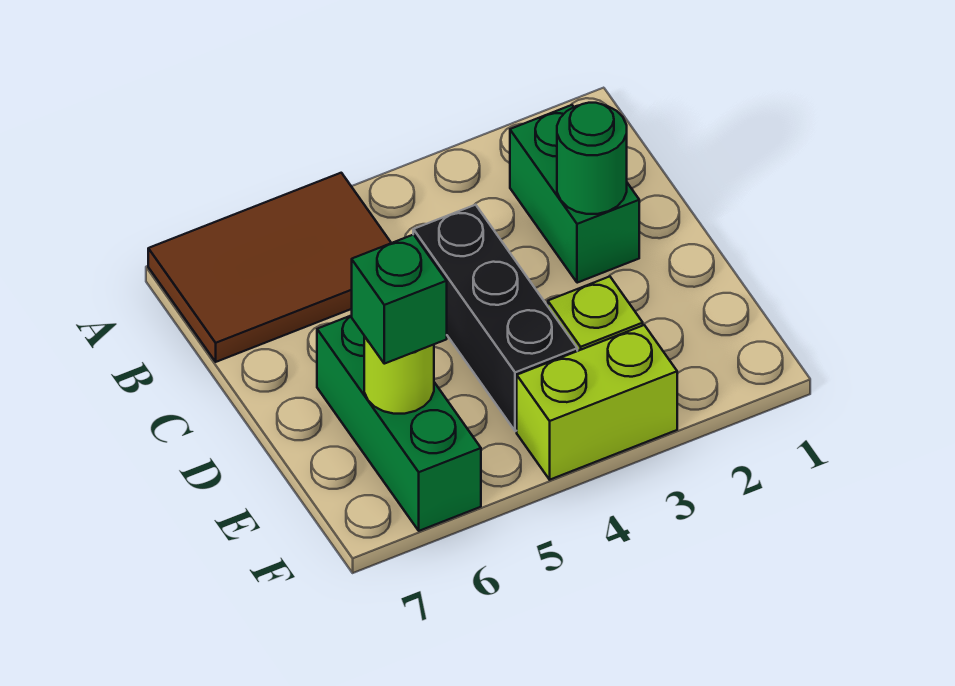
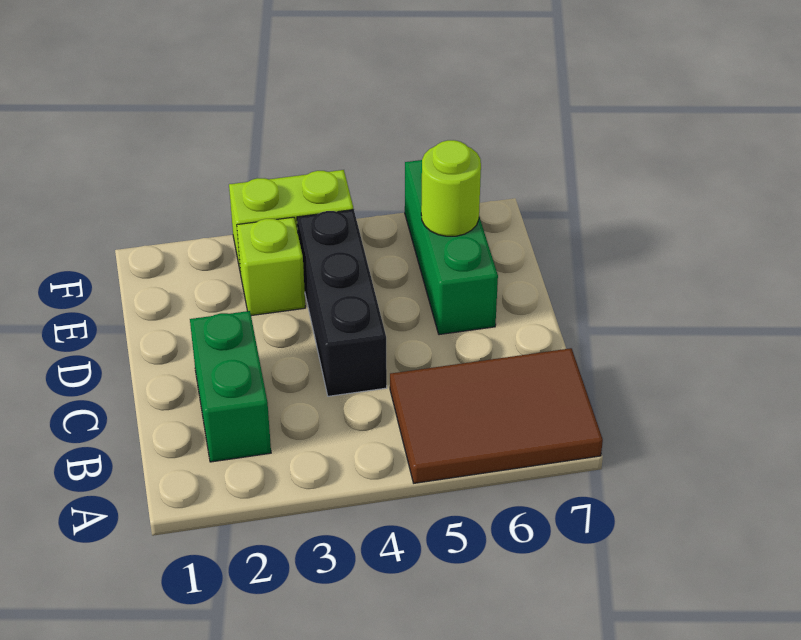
green round brick C2 level 2 -> none
green brick E6 level 3 -> none

